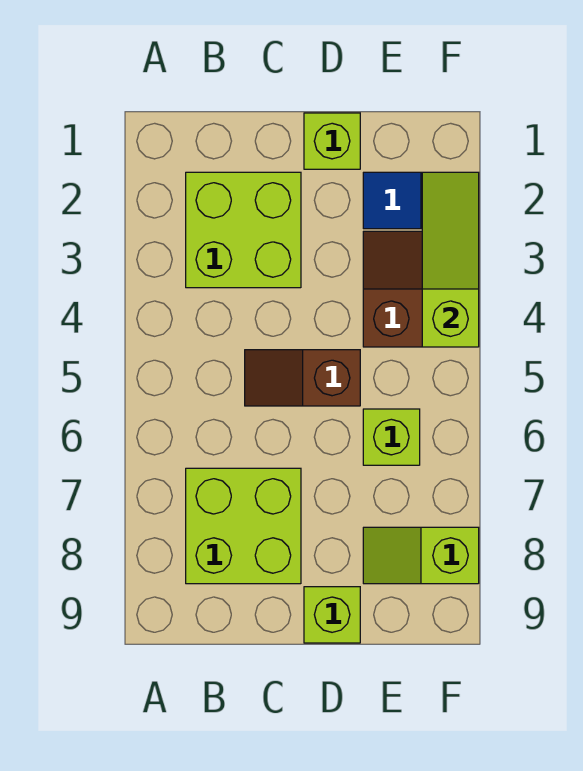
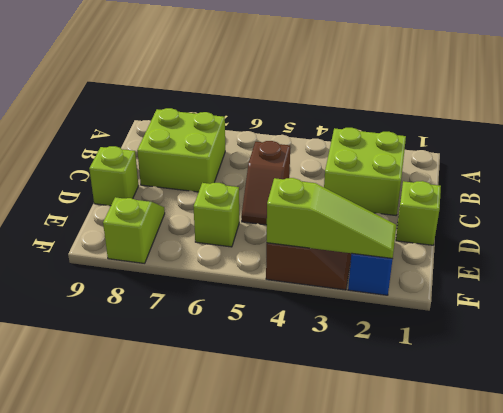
brown slope C5:D5 level 1 top D -> brown slope C5:D5 level 1 top C

